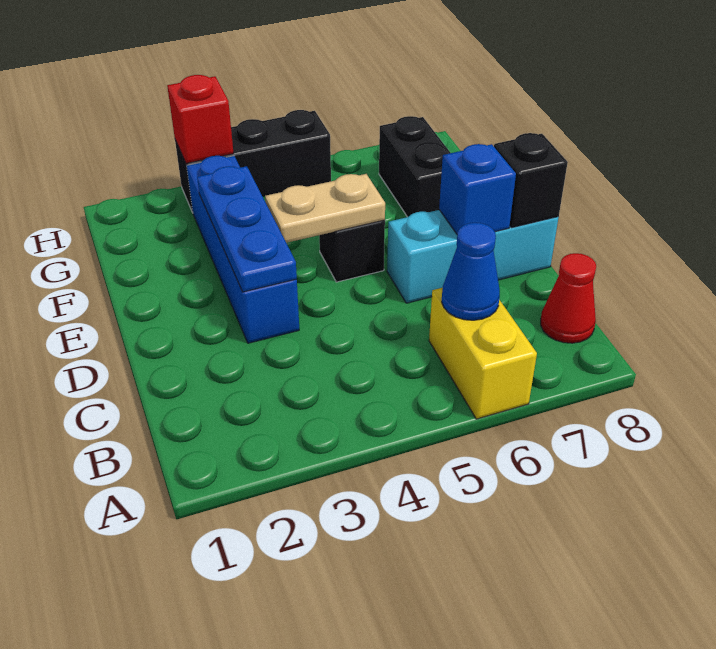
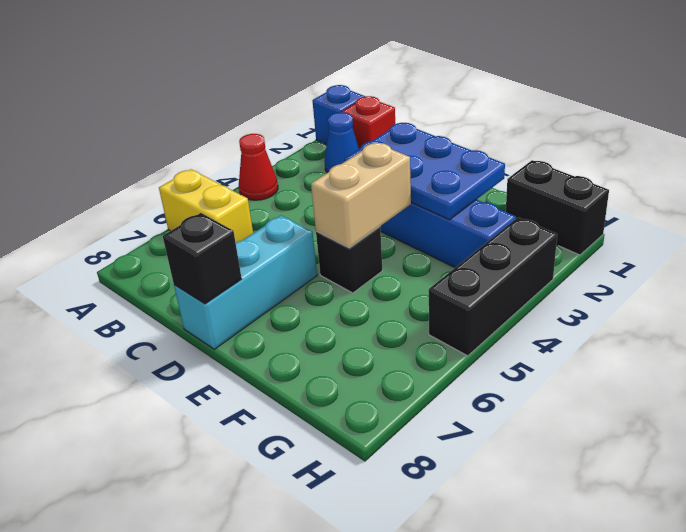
blue cone B6 level 2 -> blue cone B2 level 1
red cone B8 level 1 -> red cone A4 level 1
blue plate D3:F3 level 2 -> blue plate D2:F3 level 2
blue brick D7 level 2 -> blue brick A1 level 1
tan plate E4:E5 level 2 -> tan brick E4:E5 level 2
black brick F7:G7 level 1 -> black brick G1:H1 level 1
red brick H3 level 2 -> red brick B1 level 1

